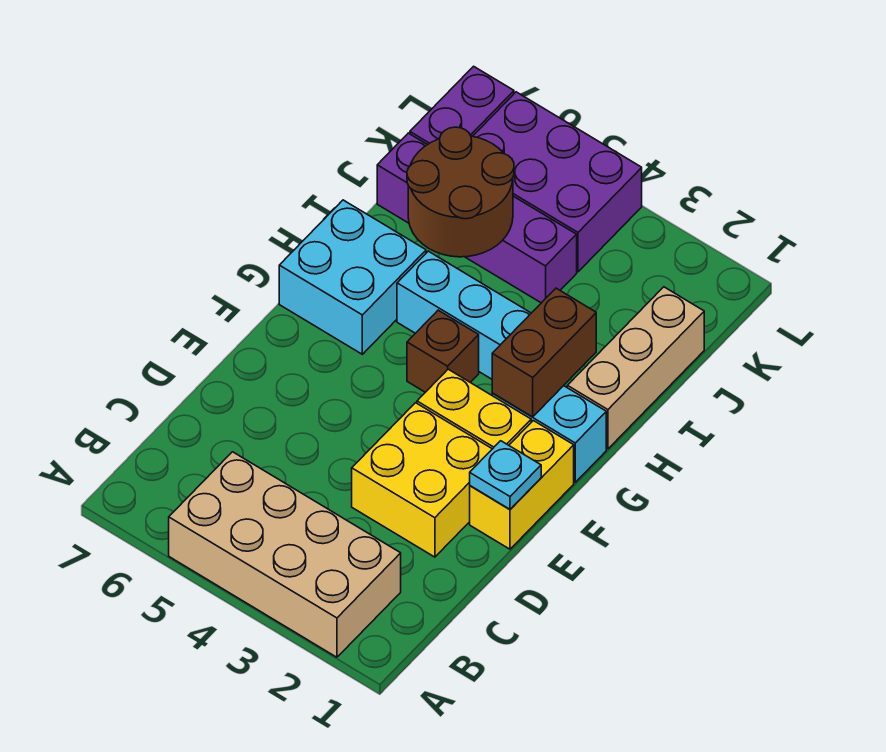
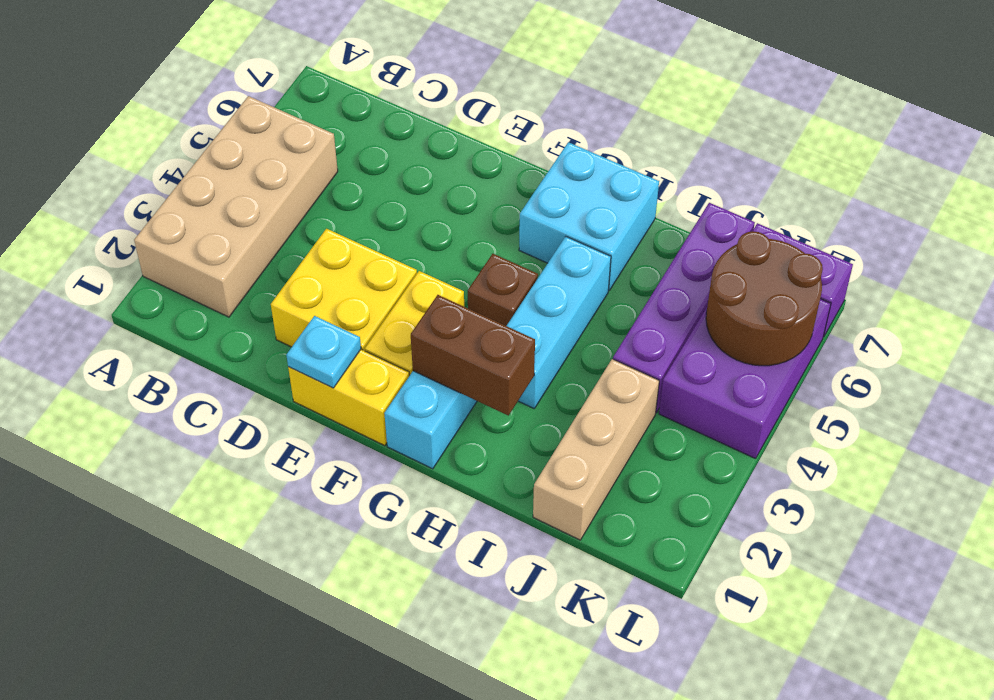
tan brick H1:J1 level 1 -> tan brick J1:J3 level 1
brown round brick I5:J6 level 2 -> brown round brick K5:L6 level 2

